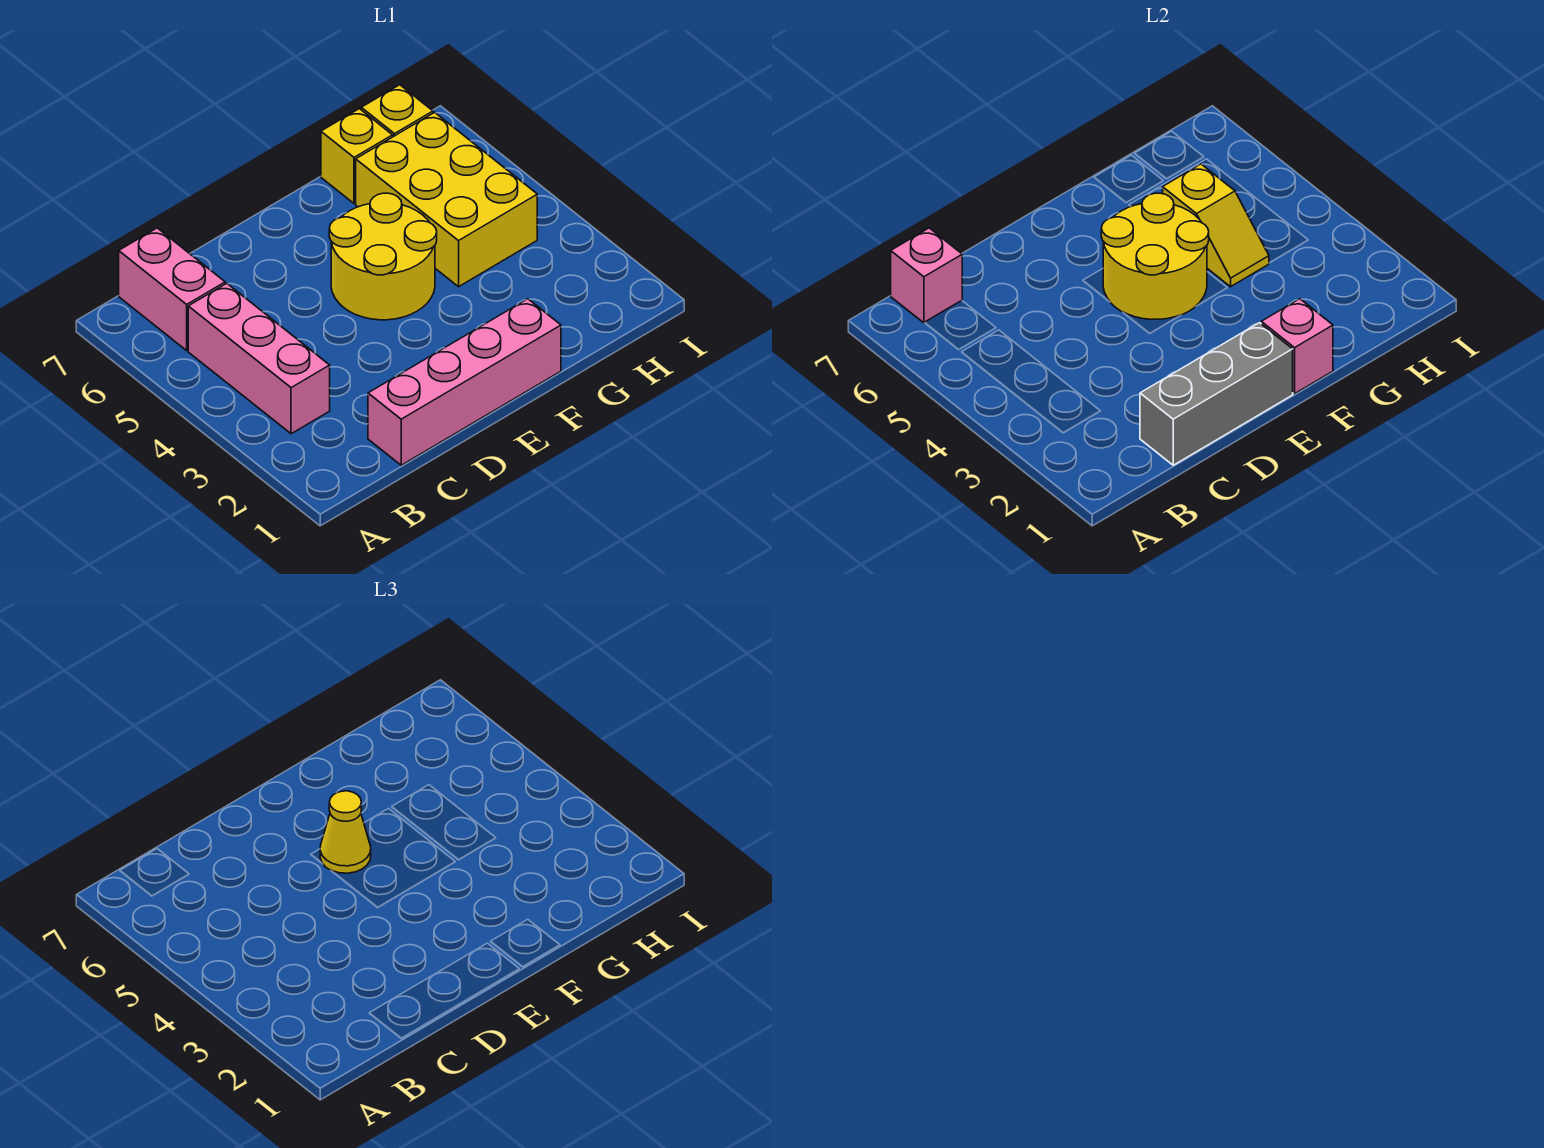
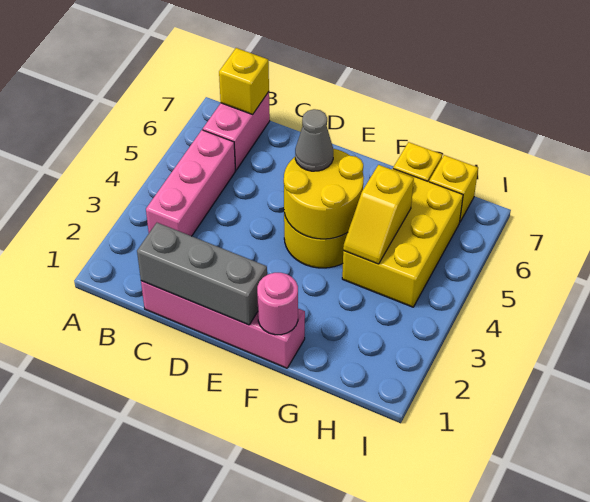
pink brick B7 level 2 -> yellow brick B7 level 2
yellow cone E5 level 3 -> grey cone E5 level 3
pink brick F1 level 2 -> pink round brick F1 level 2

